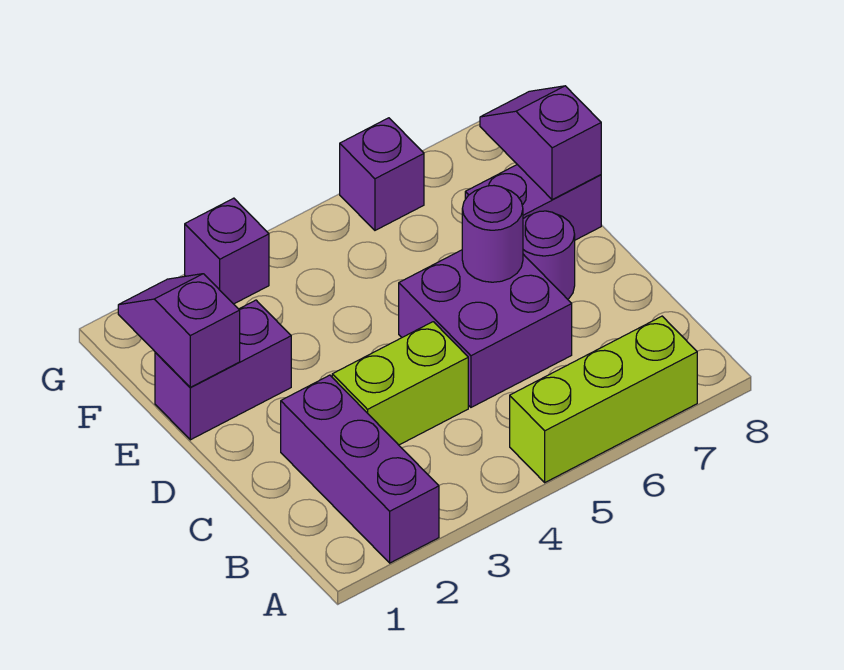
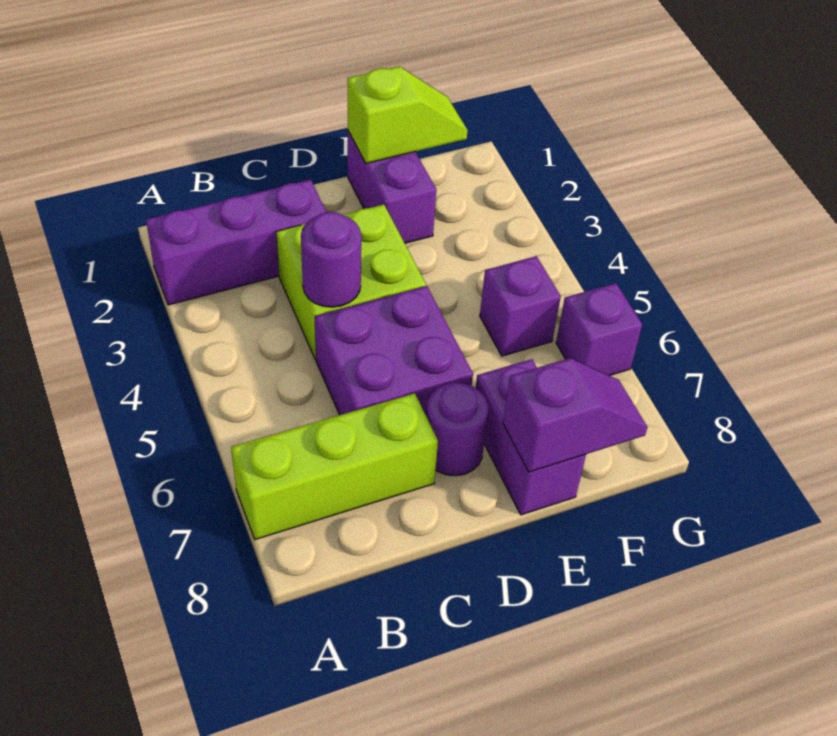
lime brick A5:A7 level 1 -> lime brick A7:C7 level 1
lime brick C3:C4 level 1 -> lime brick C3:D4 level 1
purple round brick D6 level 2 -> purple round brick C4 level 2
purple slope E1:F1 level 2 top E -> lime slope E1:F1 level 2 top E
purple brick G3 level 1 -> purple brick F5 level 1

